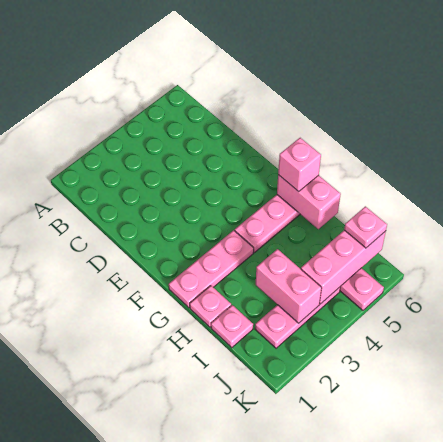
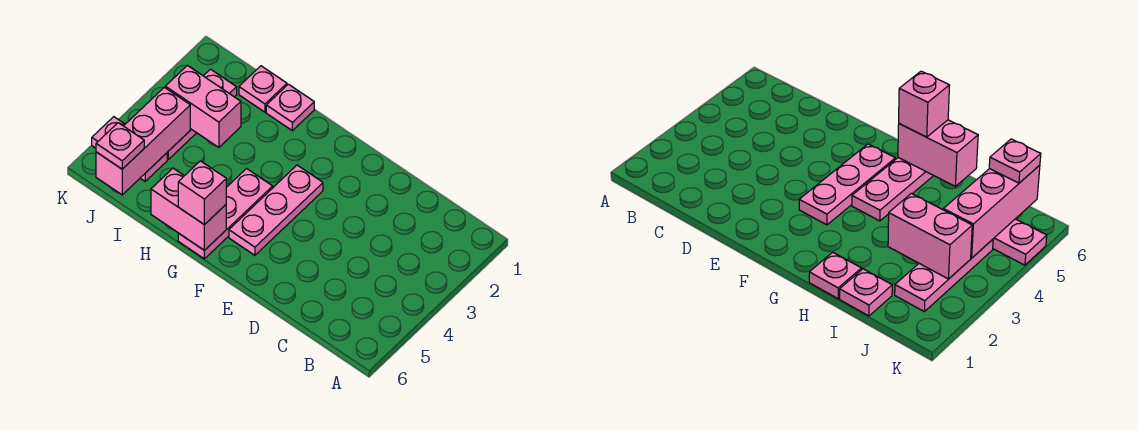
pink plate G1:G3 level 1 -> pink plate F3:F5 level 1

